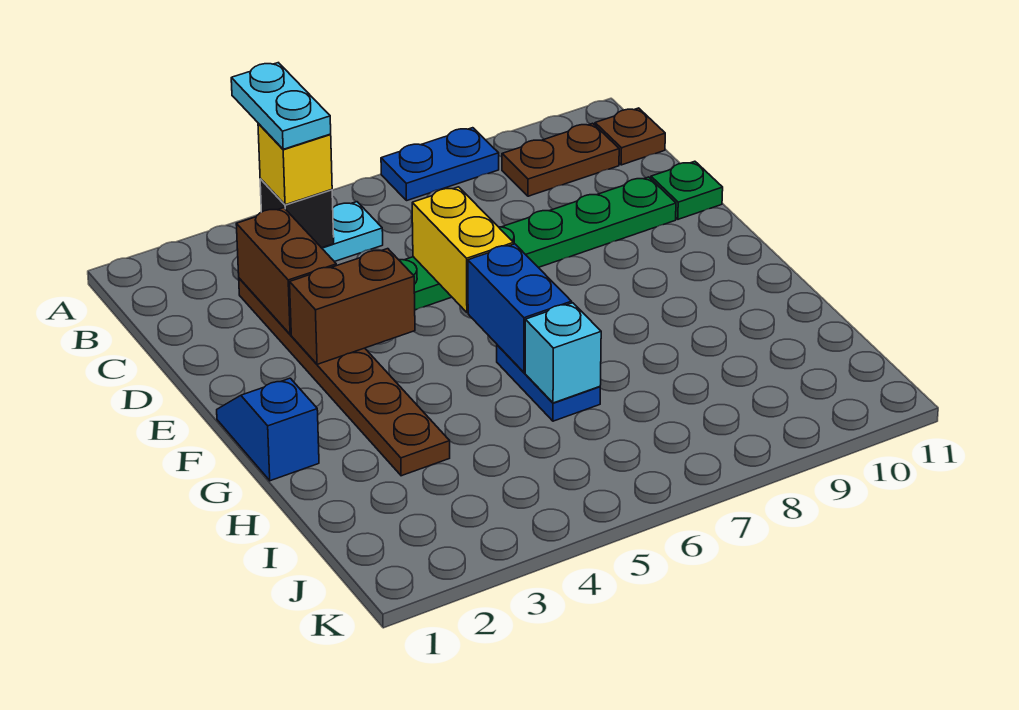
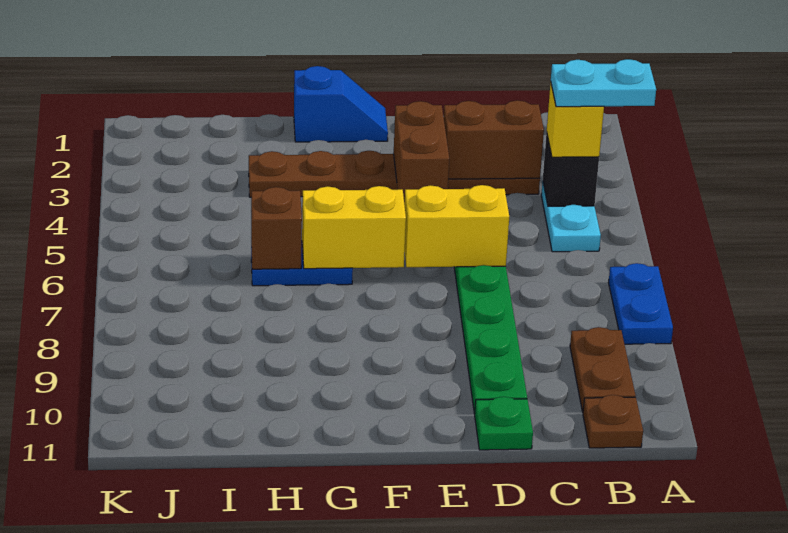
blue brick F6:G6 level 2 -> yellow brick F6:G6 level 2
cyan brick H6 level 2 -> brown brick H6 level 2

